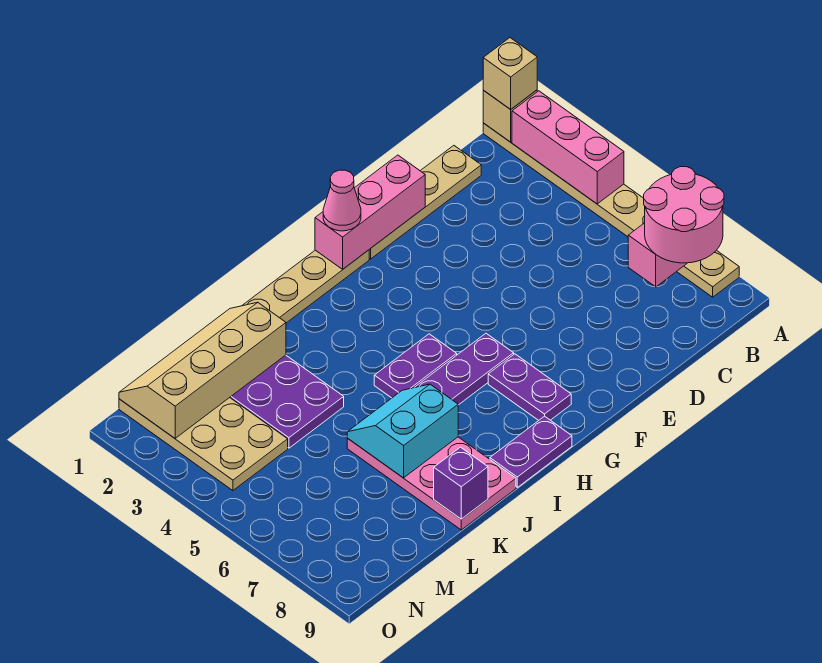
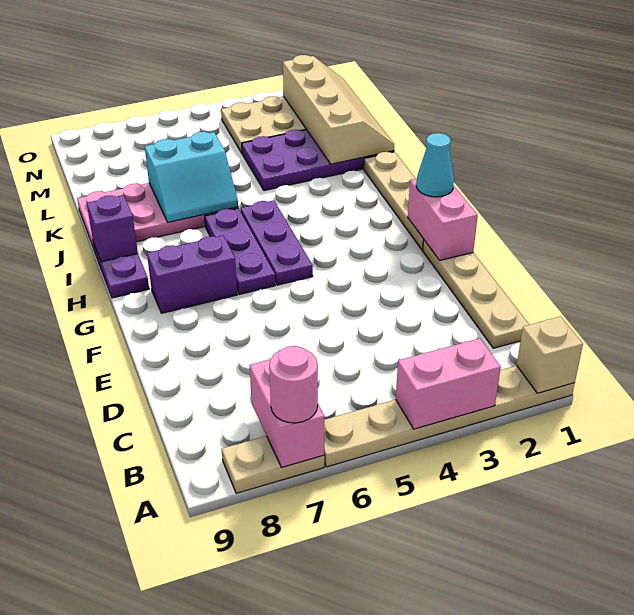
tan brick A1 level 3 -> none
pink brick A2:A4 level 2 -> pink brick A3:A4 level 2
pink round brick A7:B8 level 3 -> pink round brick A7 level 3
pink brick E1:G1 level 2 -> pink brick F1:G1 level 2
pink cone G1 level 3 -> cyan cone G1 level 3
purple plate G7:G8 level 1 -> purple brick G7:G8 level 1
purple plate H5:I5 level 1 -> purple plate G5:I5 level 1
cyan slope J6:K7 level 2 top 7 -> cyan slope J6:K7 level 2 top K
purple brick K9 level 2 -> purple brick I9 level 2

